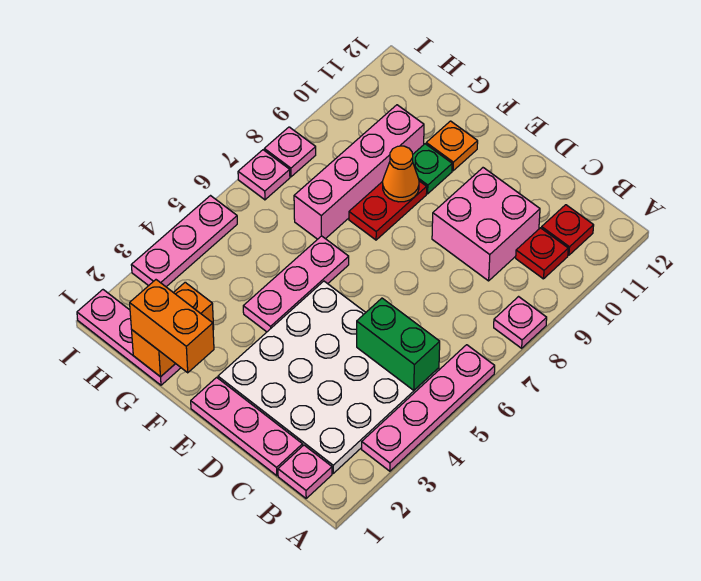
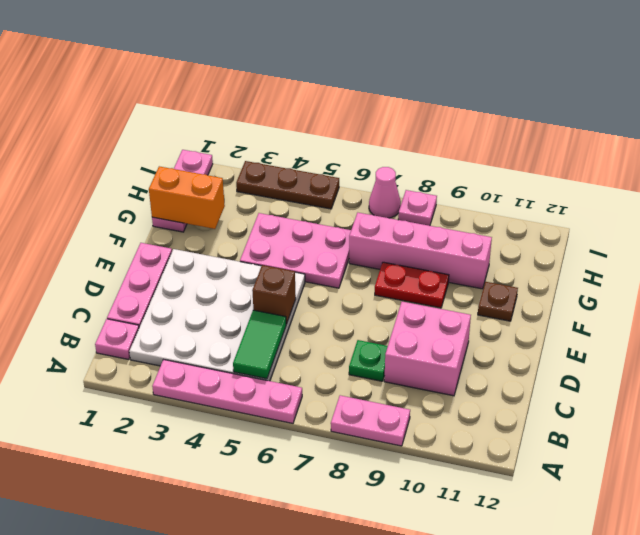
pink plate A8 level 1 -> pink plate A8:A9 level 1
green brick B5:C5 level 2 -> green tile B5:C5 level 2
red plate B10 level 1 -> none
red plate B11 level 1 -> none
none -> brown brick D5 level 2
orange brick F1:G1 level 3 -> none
pink plate F4:F6 level 1 -> pink plate F4:G6 level 1
orange cone F9 level 2 -> none
green plate F10 level 1 -> green plate C8 level 1
orange plate F11 level 1 -> brown plate F11 level 1
pink plate I3:I5 level 1 -> brown plate I3:I5 level 1
pink plate I7 level 1 -> pink cone I7 level 1

